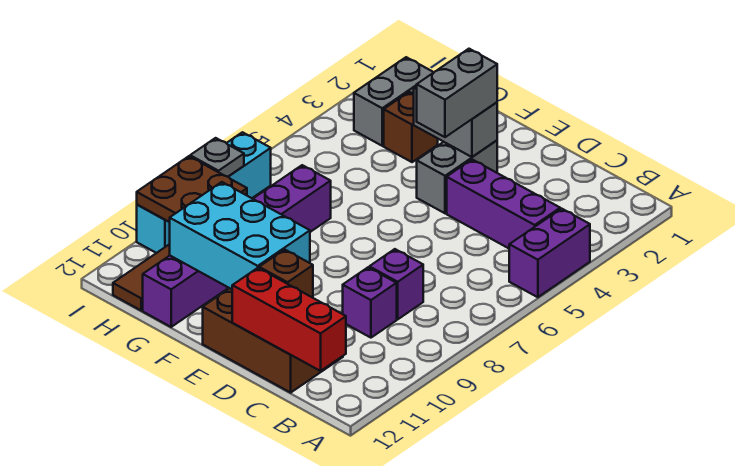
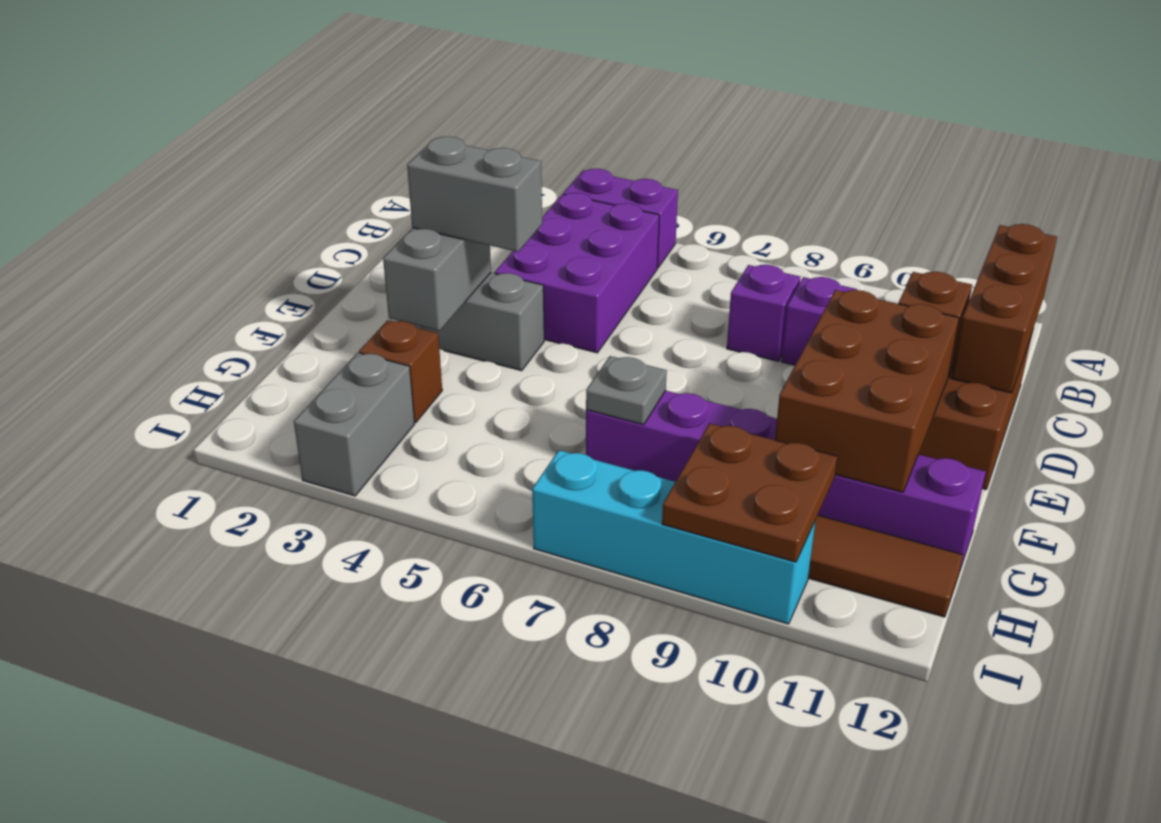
purple brick B4:D4 level 1 -> purple brick B4:D5 level 1
red brick B12:D12 level 2 -> brown brick B12:D12 level 2
cyan brick E10:G11 level 2 -> brown brick E10:G11 level 2
grey brick H2:H3 level 1 -> grey brick H3:I3 level 1
grey plate I8 level 2 -> grey plate G7 level 2

